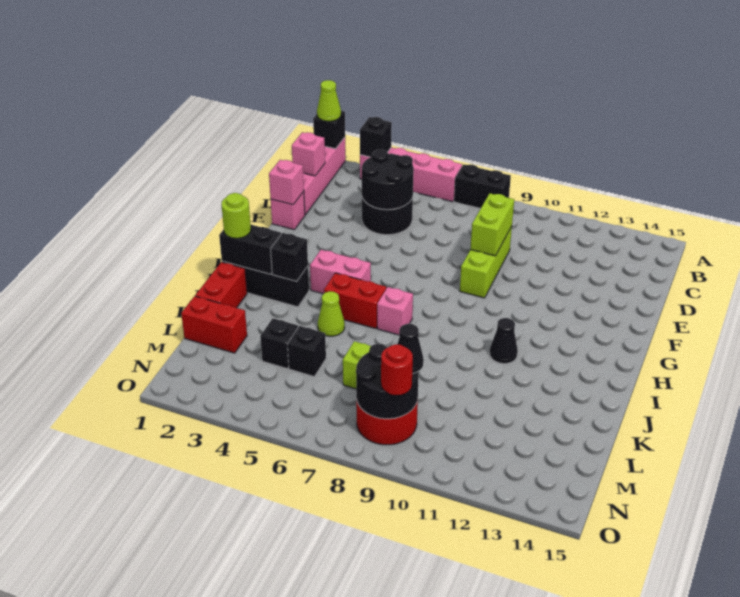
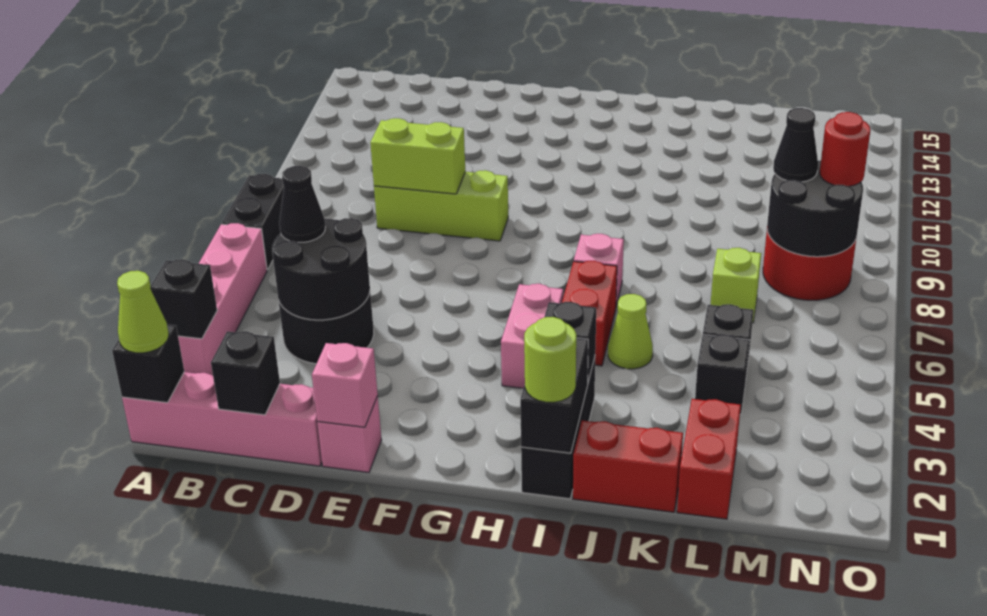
pink brick C1 level 2 -> black brick C1 level 2
black cone I11 level 1 -> black cone C5 level 3

